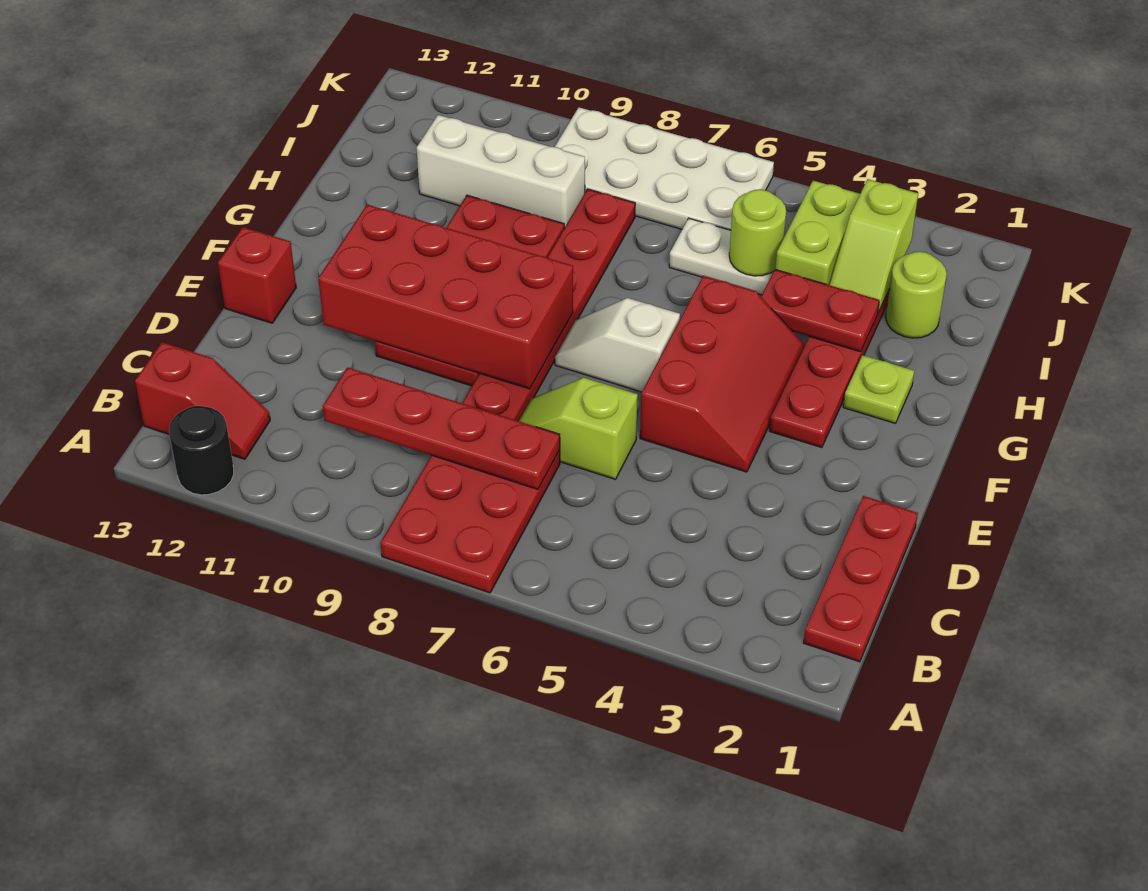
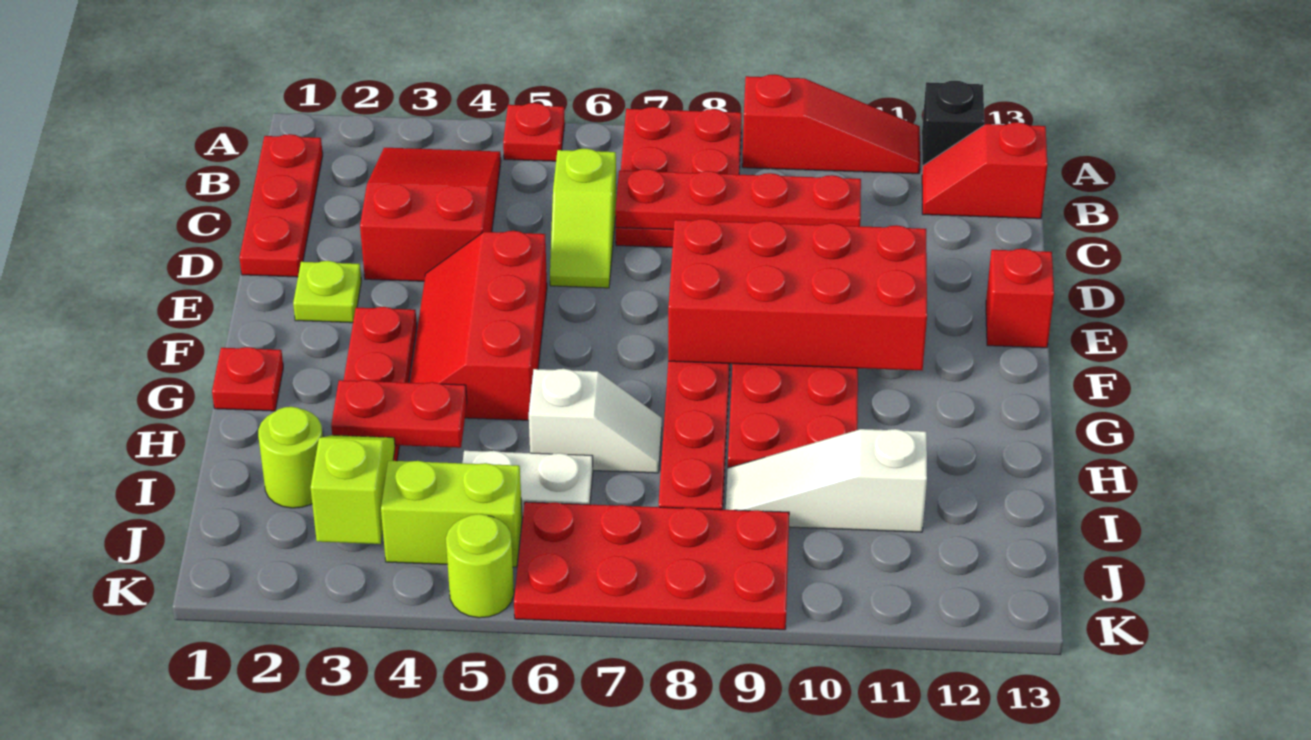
none -> red plate A5 level 1
none -> red slope A9:A11 level 1 top 9
black round brick A12 level 1 -> black brick A12 level 1
none -> red slope B3:D4 level 1 top D
lime slope D6:D7 level 1 top 6 -> lime slope C6:D6 level 1 top C
white slope F6:F7 level 1 top 6 -> white slope H6:H7 level 1 top 6
none -> red plate G1 level 1
lime plate G2 level 1 -> lime plate E2 level 1
lime brick I4:J4 level 1 -> lime brick J4:J5 level 1
lime round brick I5 level 2 -> lime round brick K5 level 1
white brick I9:I11 level 1 -> white slope I9:I11 level 1 top 11
white plate J6:K9 level 1 -> red plate J6:K9 level 1

